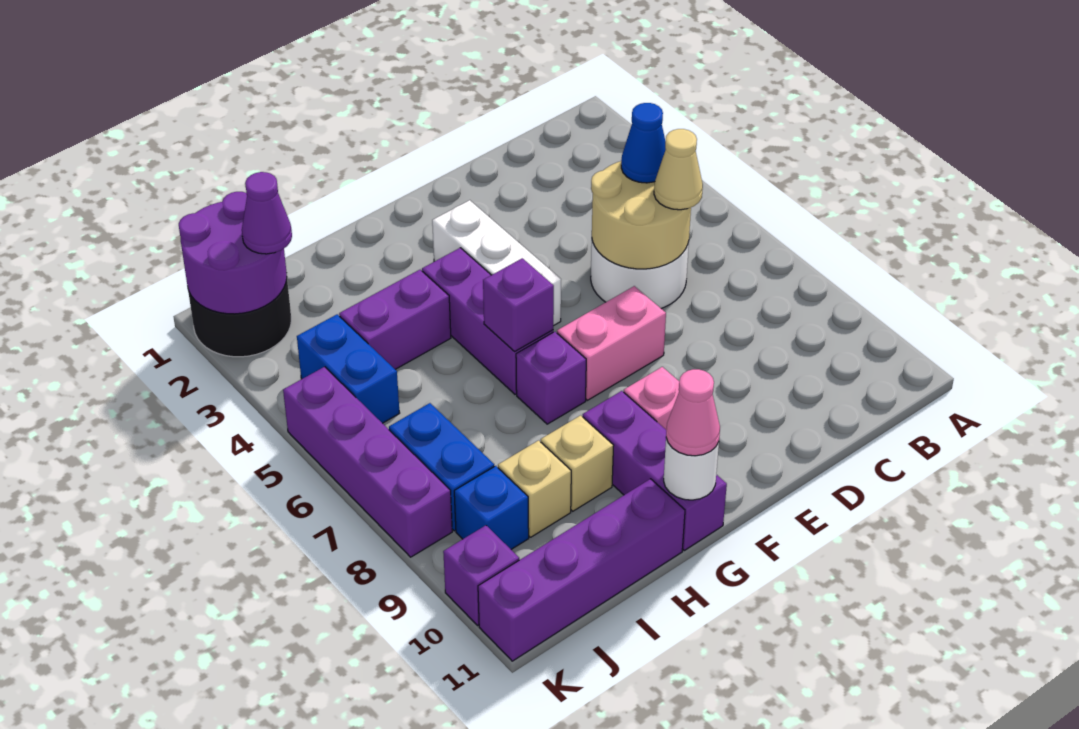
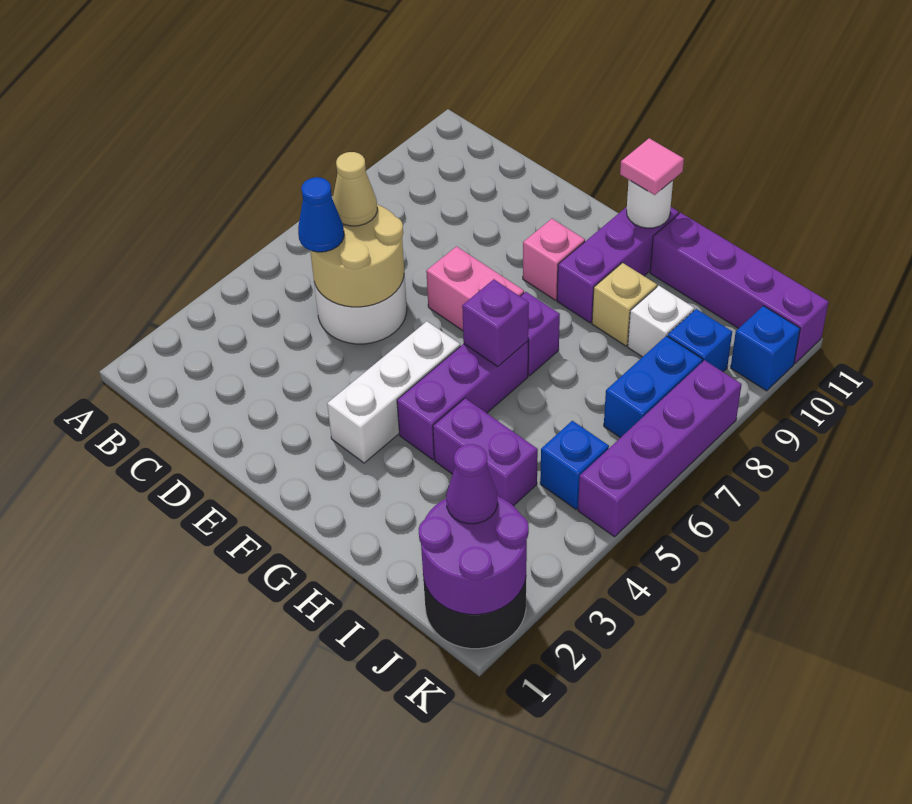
pink cone G11 level 3 -> pink tile G11 level 3
tan brick I9 level 1 -> white brick I9 level 1
blue brick J4:J5 level 1 -> blue brick J5 level 1
purple brick K10 level 1 -> blue brick K10 level 1

